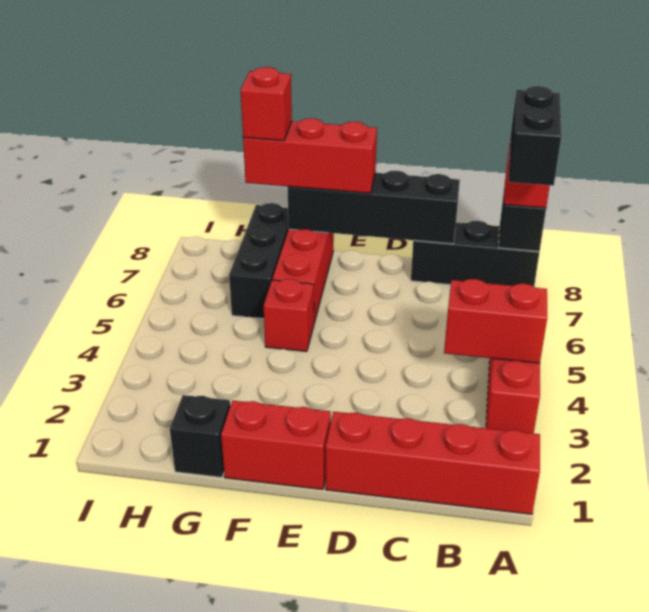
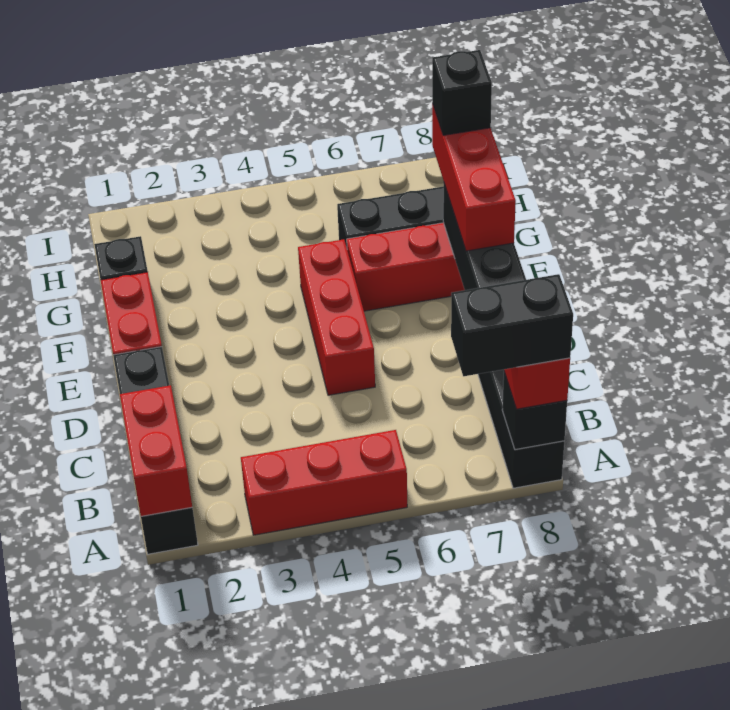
red brick A1:D1 level 1 -> black brick A1:D1 level 1
red brick A4:B4 level 2 -> red brick A1:B1 level 2
red brick F5 level 1 -> red brick D5:F5 level 1
red brick G8 level 4 -> black brick G8 level 4

